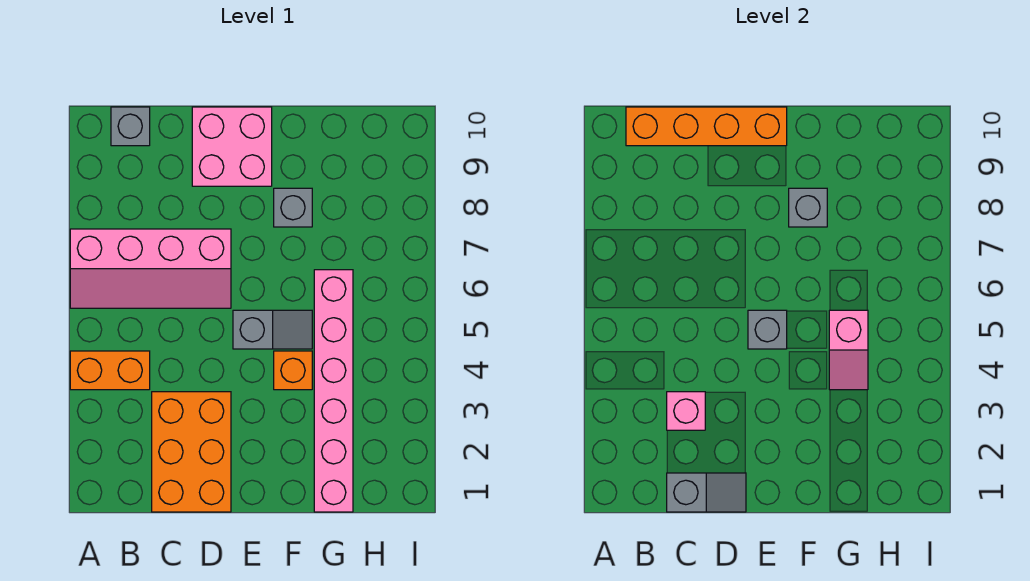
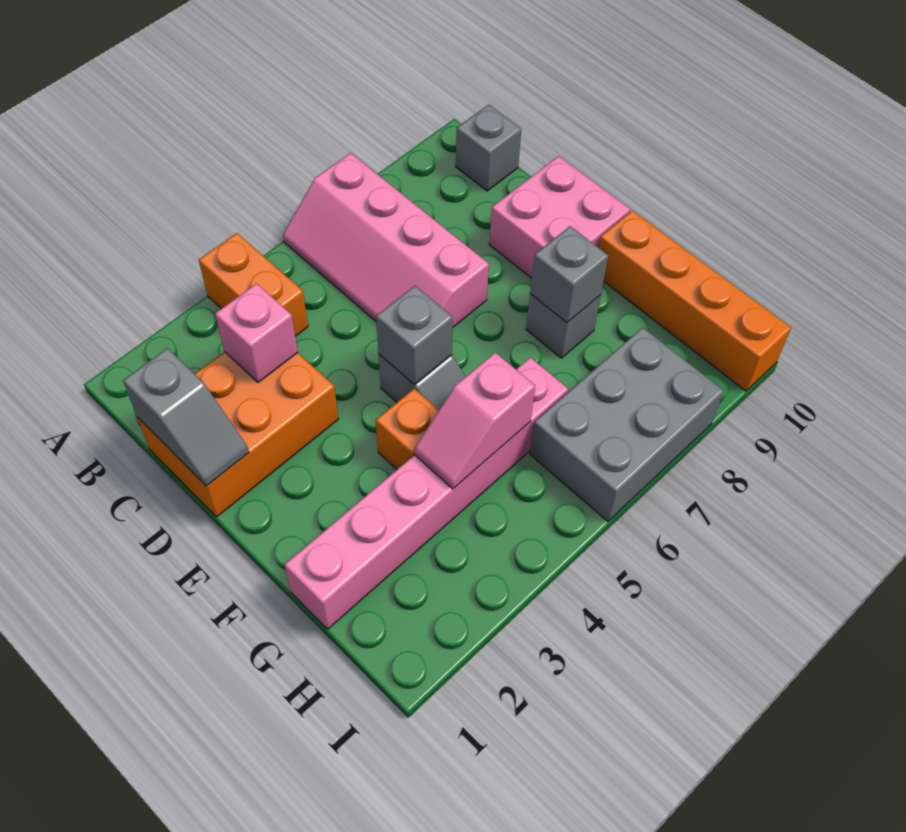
orange brick B10:E10 level 2 -> orange brick F10:I10 level 1
none -> grey brick H6:I8 level 1

